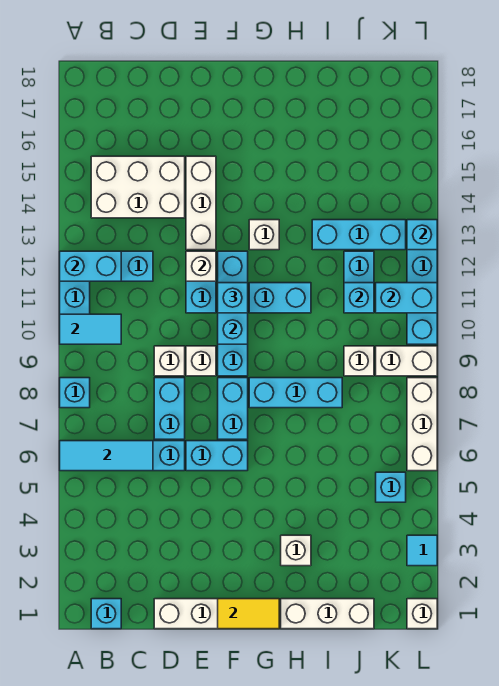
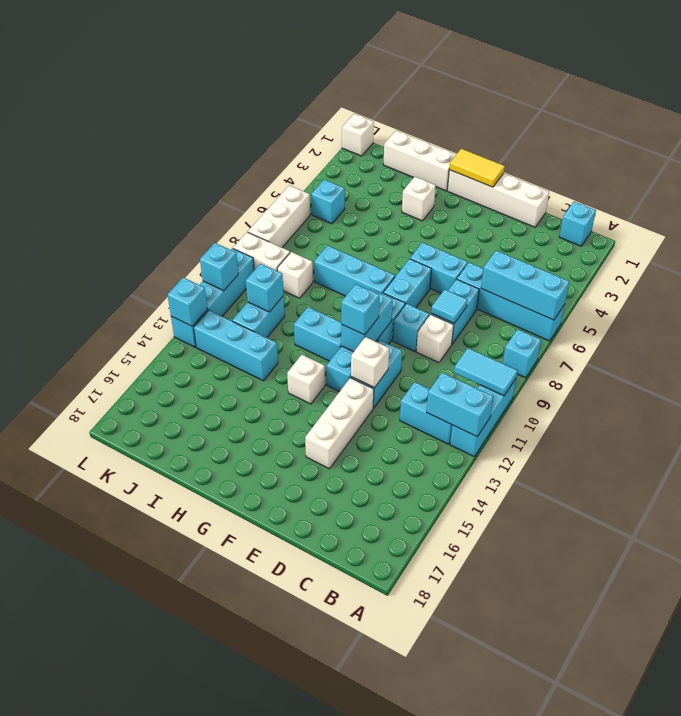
cyan tile A6:C6 level 2 -> cyan brick A6:C6 level 2
white brick B14:D15 level 1 -> none
white brick E9 level 1 -> cyan brick E9 level 1
cyan brick K11:L11 level 2 -> cyan brick L11 level 2
cyan tile L3 level 1 -> cyan tile D8 level 2

